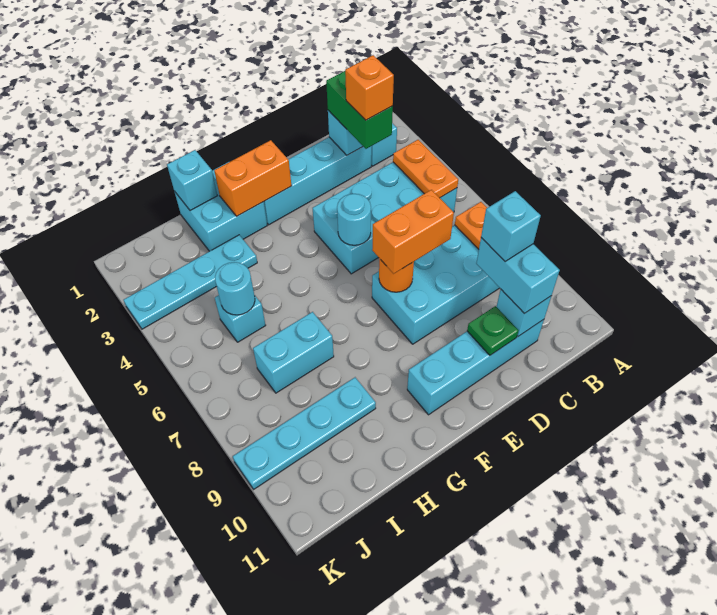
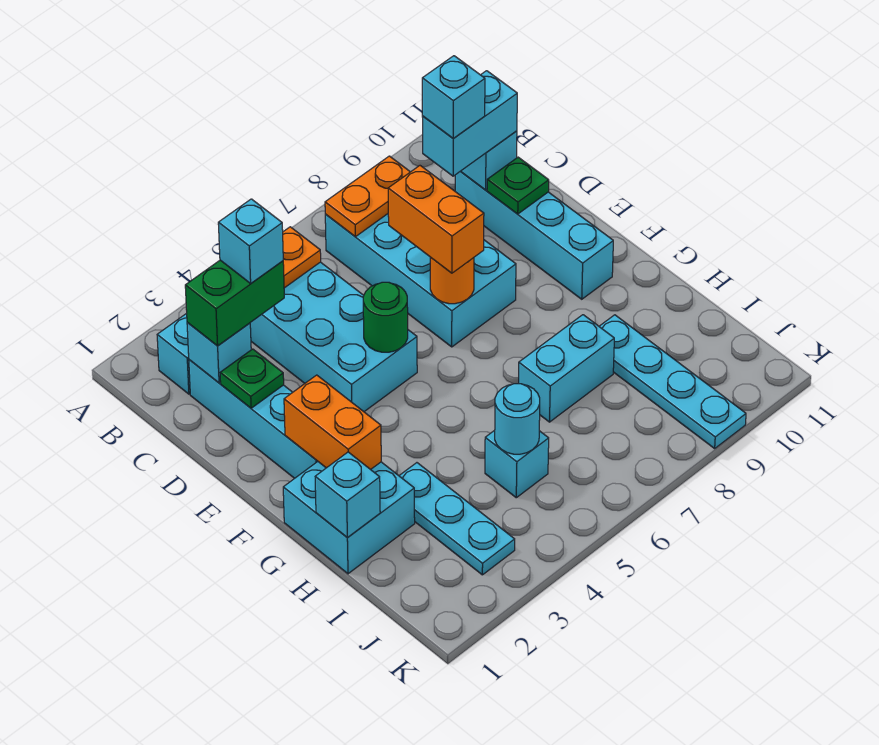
orange brick C3 level 4 -> cyan brick C3 level 4
none -> green plate D2 level 2
cyan round brick E5 level 2 -> green round brick E5 level 2
cyan plate H3:K3 level 1 -> cyan plate H3:J3 level 1
cyan brick H7:I7 level 1 -> cyan brick H7:H8 level 1

